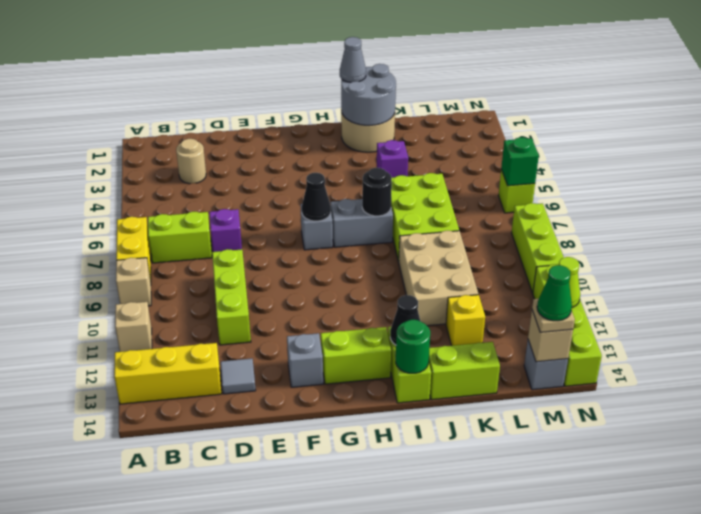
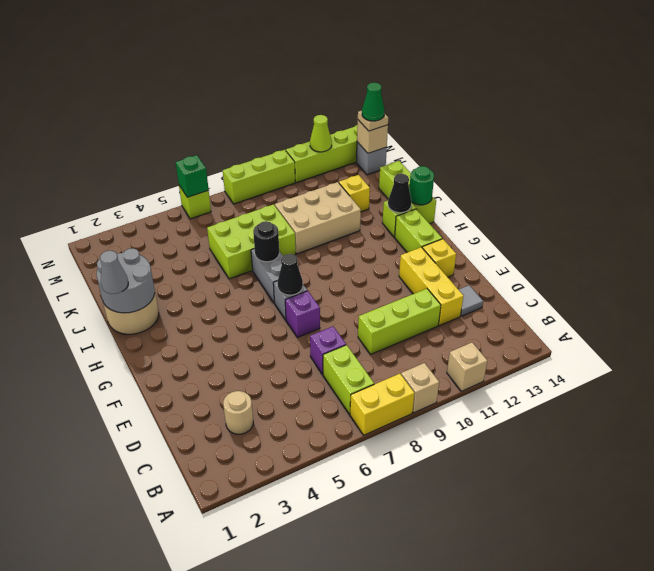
yellow brick A13:C13 level 1 -> yellow brick D12:F12 level 1
grey brick F13 level 1 -> yellow brick F13 level 1
purple brick J4 level 1 -> purple brick F7 level 1

